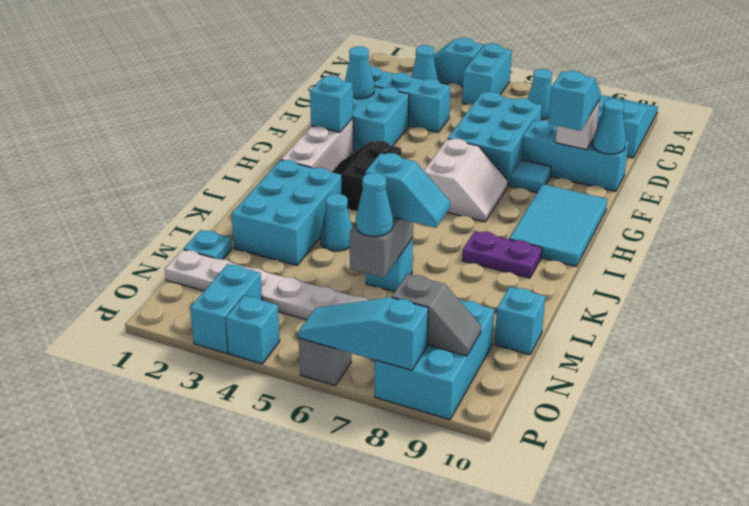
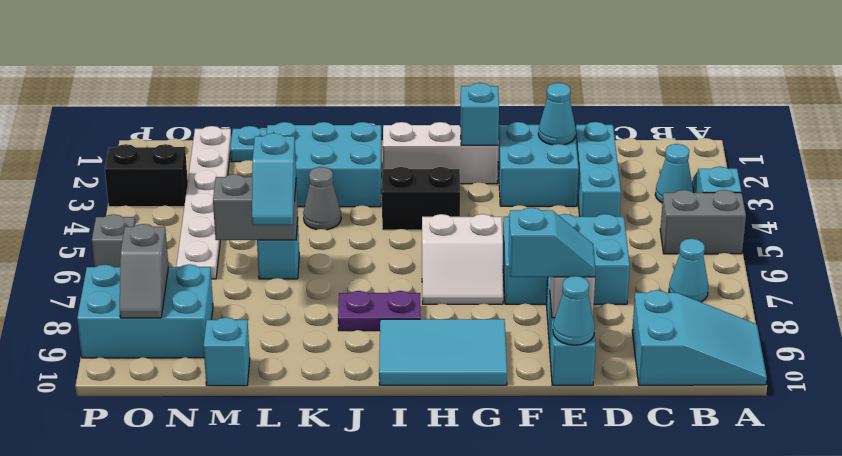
cyan brick A5:B5 level 1 -> grey brick A5:B5 level 1
cyan tile F8 level 1 -> none
purple plate J8:J9 level 1 -> purple plate I8:J8 level 1
cyan cone K4 level 1 -> grey cone K4 level 1
cyan cone M6 level 3 -> none
cyan brick O3:P3 level 1 -> black brick O3:P3 level 1
cyan brick P4 level 1 -> none
cyan slope P6:P8 level 2 top 8 -> none

